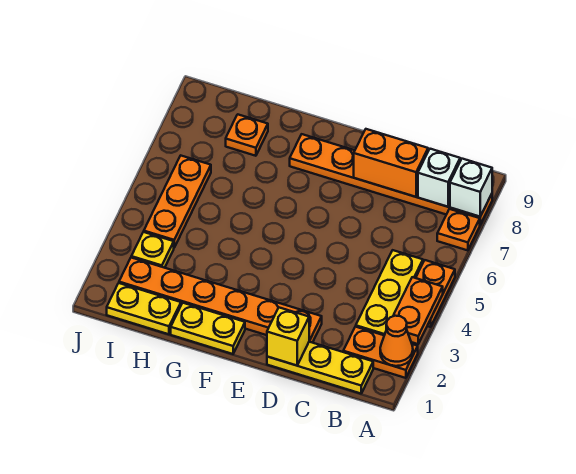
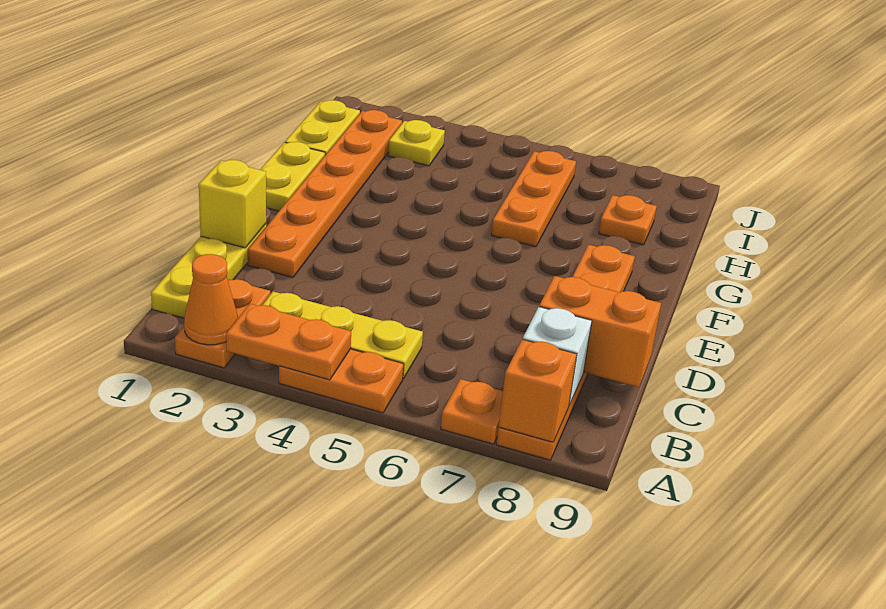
white brick A8 level 2 -> orange brick A8 level 2
orange brick C8:D8 level 2 -> orange brick C8:C9 level 2
orange plate I4:I6 level 1 -> orange plate G6:I6 level 1

